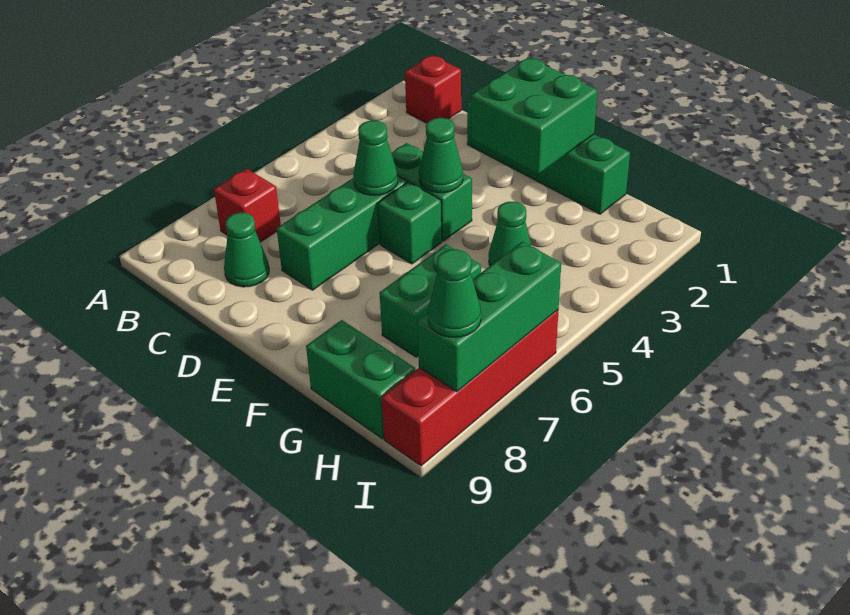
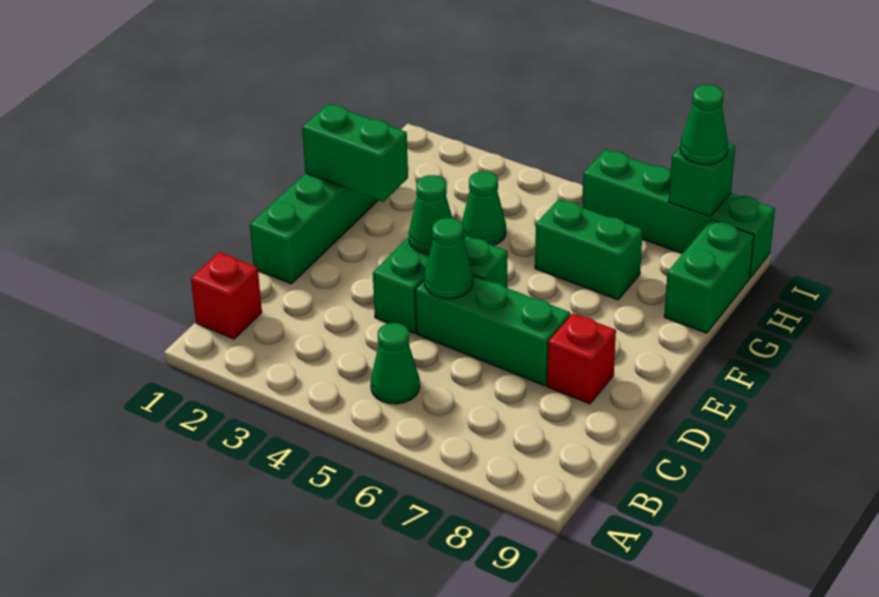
red brick B7 level 1 -> red brick D8 level 1
green cone C8 level 1 -> green cone B5 level 1
green brick E1:F2 level 2 -> green brick F1:F2 level 2
red brick I6:I9 level 1 -> green brick I6:I9 level 1
green brick I6:I8 level 2 -> green brick I8 level 2

